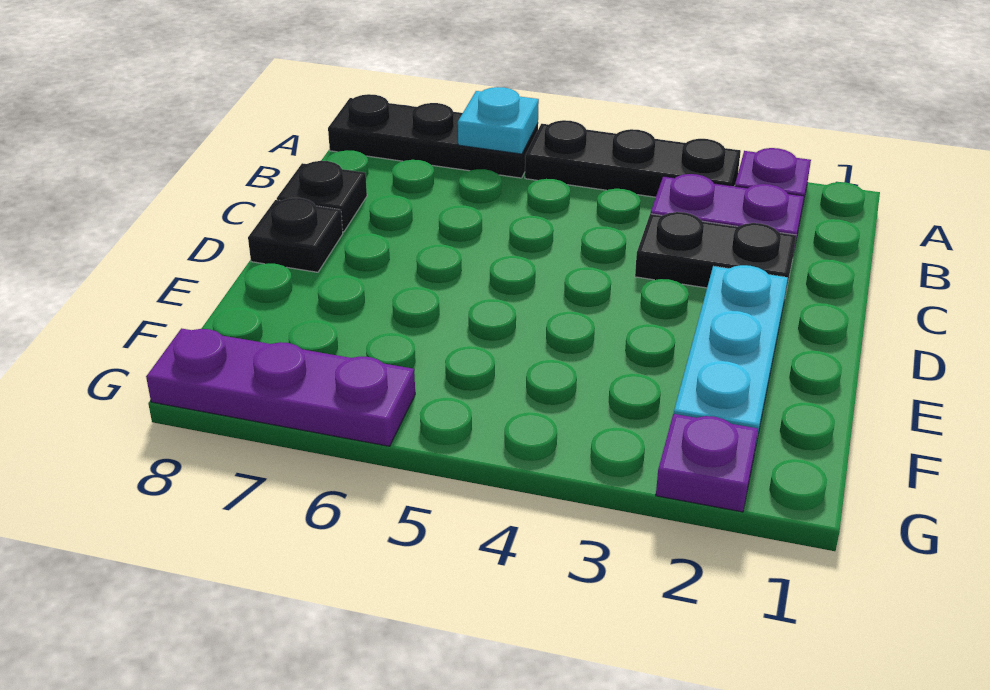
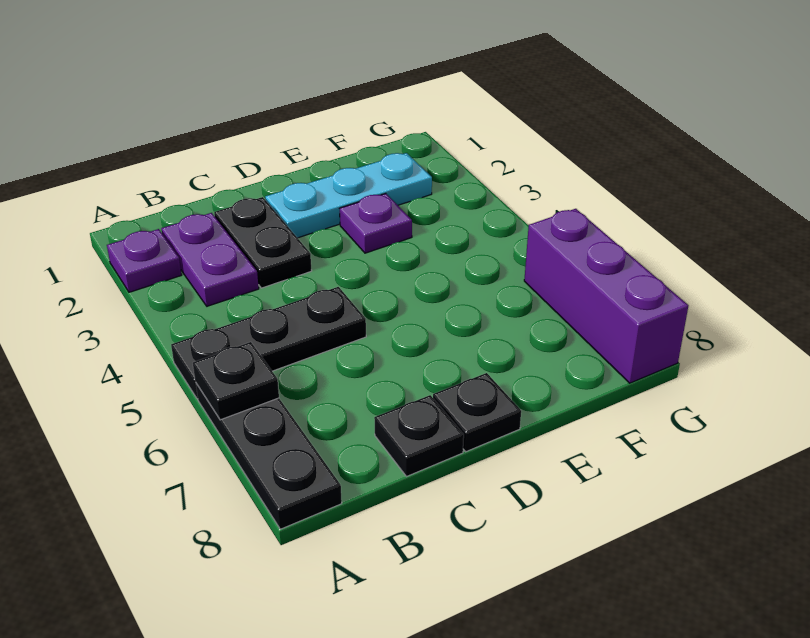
black plate A3:A5 level 1 -> black plate A5:C5 level 1
cyan plate A6 level 2 -> black plate A6 level 2
purple plate G2 level 1 -> purple plate E3 level 1
purple plate G6:G8 level 1 -> purple brick G6:G8 level 1

